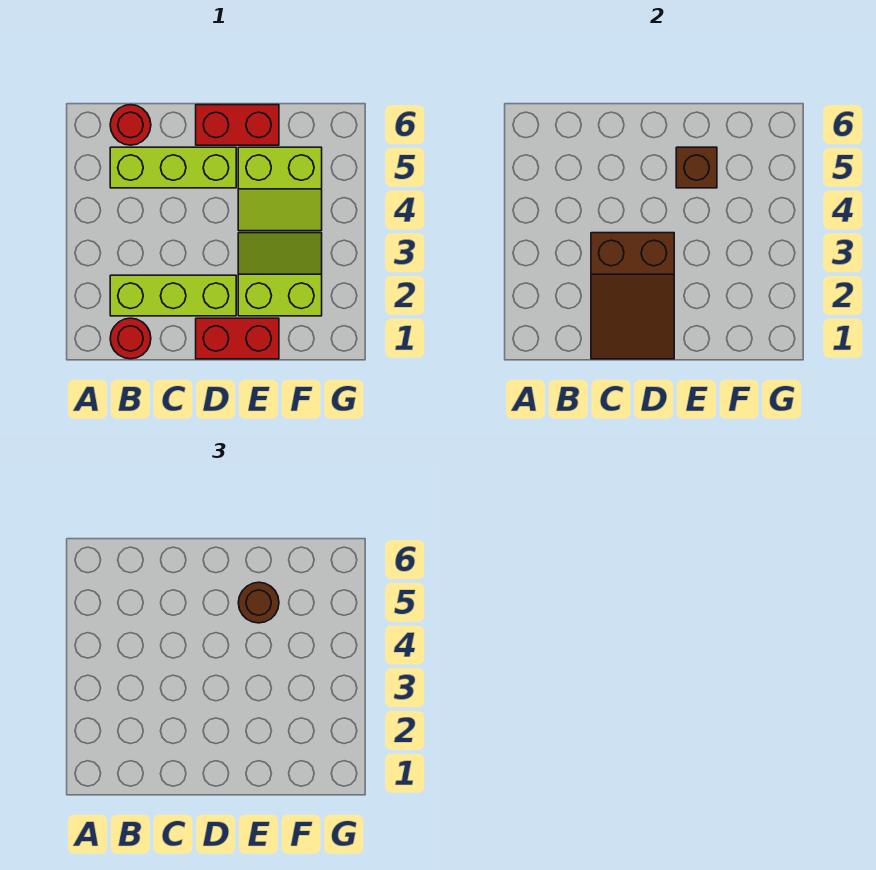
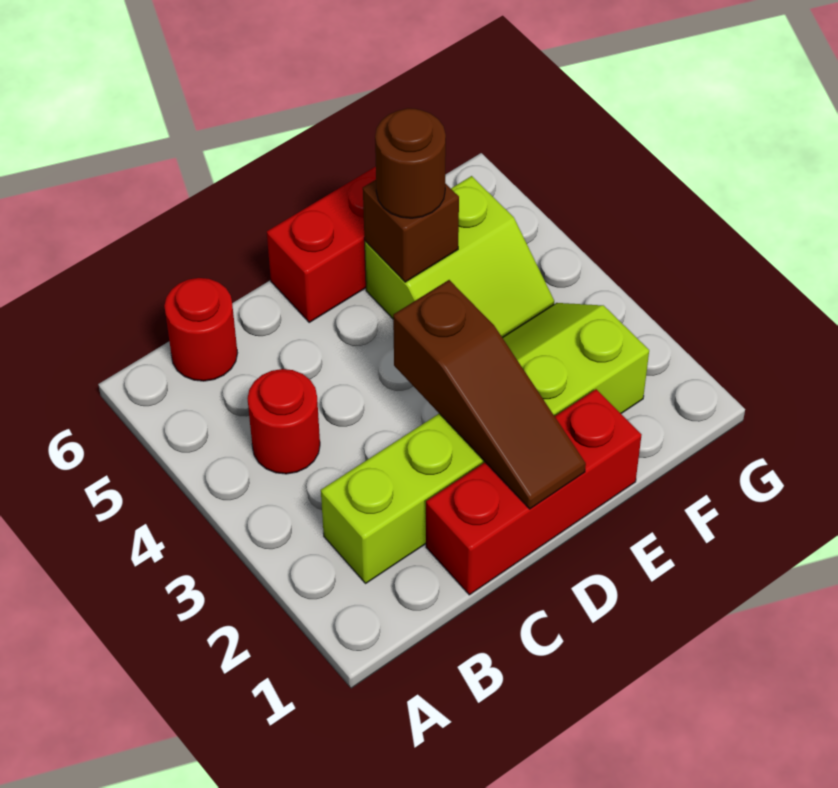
red round brick B1 level 1 -> red round brick B4 level 1
lime brick B5:D5 level 1 -> none
brown slope C1:D3 level 2 top 3 -> brown slope D1:D3 level 2 top 3
red brick D1:E1 level 1 -> red brick C1:E1 level 1

